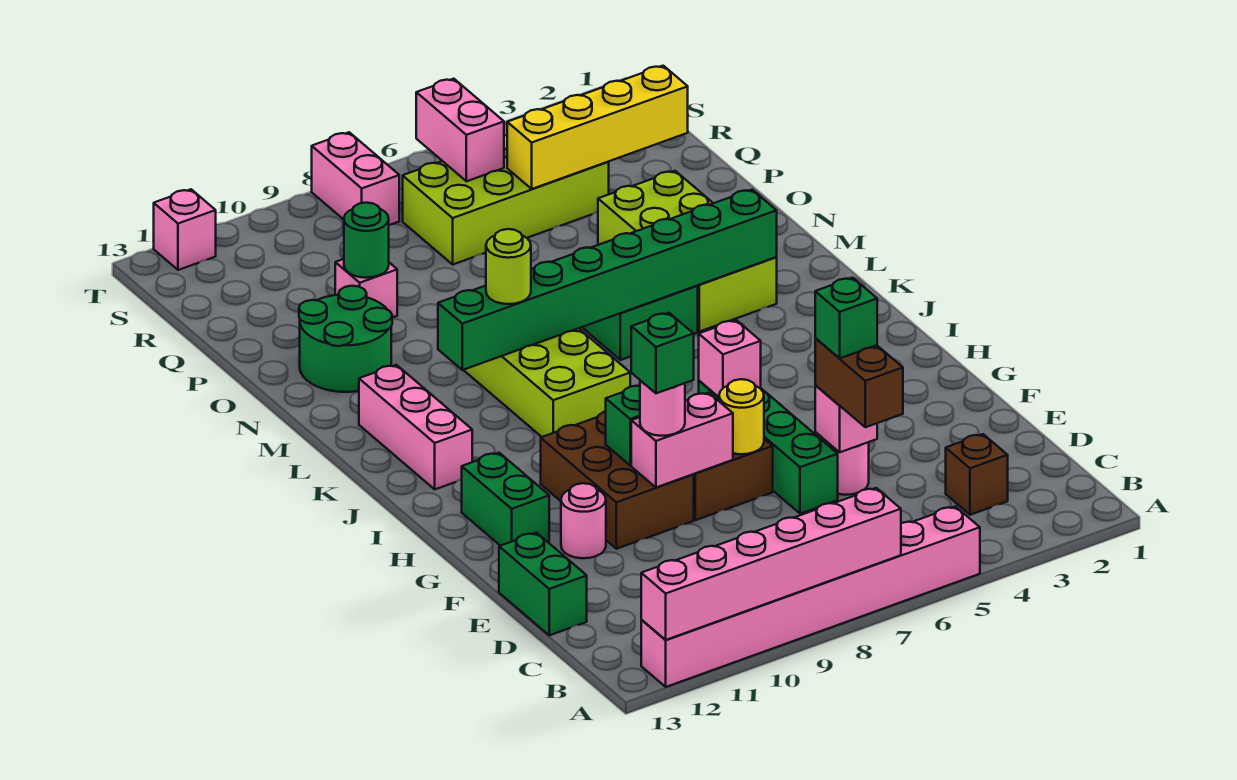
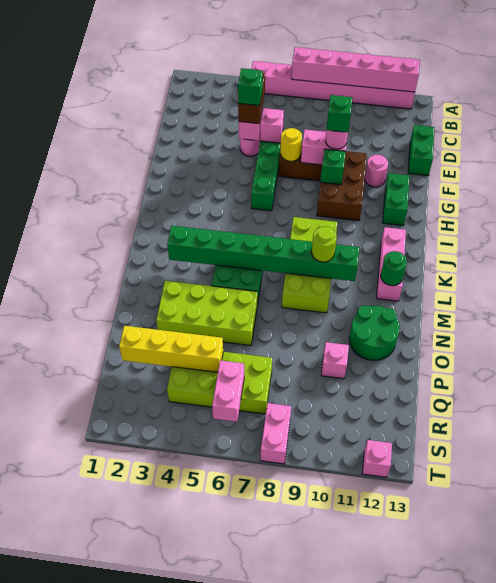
brown brick C3 level 1 -> none
pink brick H6 level 2 -> pink brick E6 level 2
lime brick L3:O4 level 1 -> lime brick N3:O6 level 1
green round brick P10 level 2 -> green round brick L12 level 2

